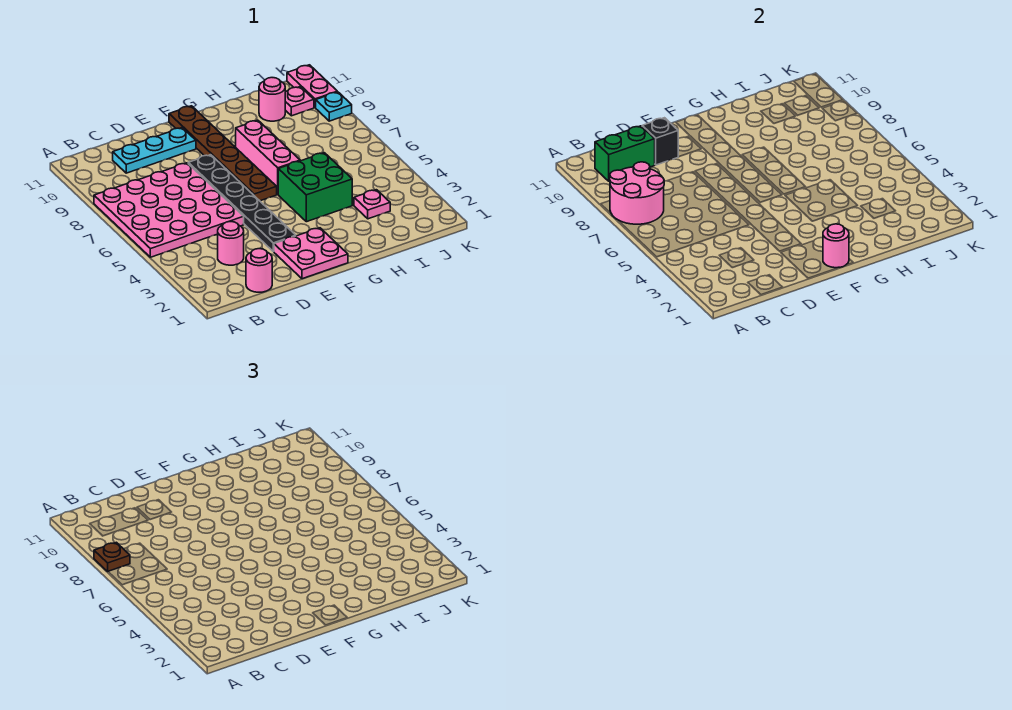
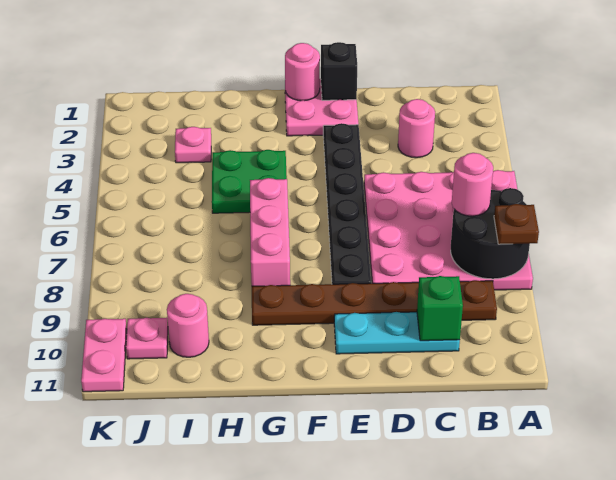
pink round brick A7:B8 level 2 -> black round brick A7:B8 level 2
green brick B10:C10 level 2 -> green brick C10 level 2
pink round brick C1 level 1 -> pink round brick B7 level 3
black brick D10 level 2 -> black brick E1 level 2
brown plate F6:F11 level 1 -> brown plate B9:G9 level 1
green brick G4:H5 level 1 -> green plate G4:H5 level 1
cyan plate K9 level 1 -> none

